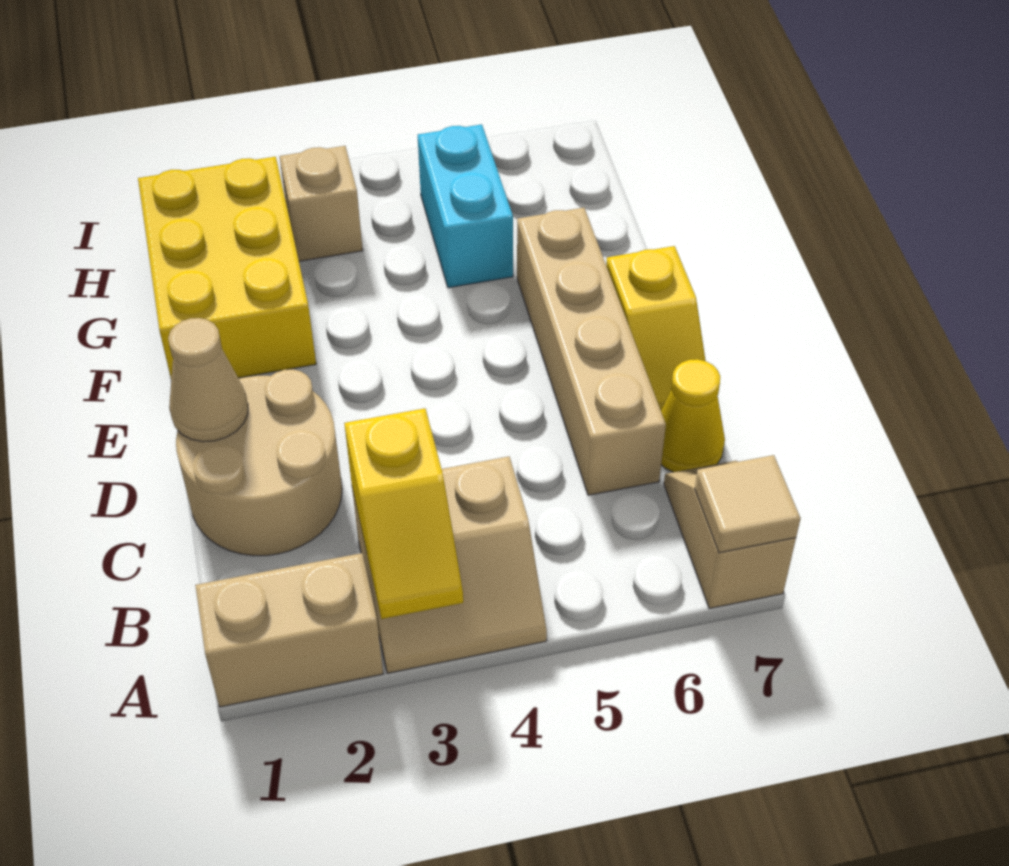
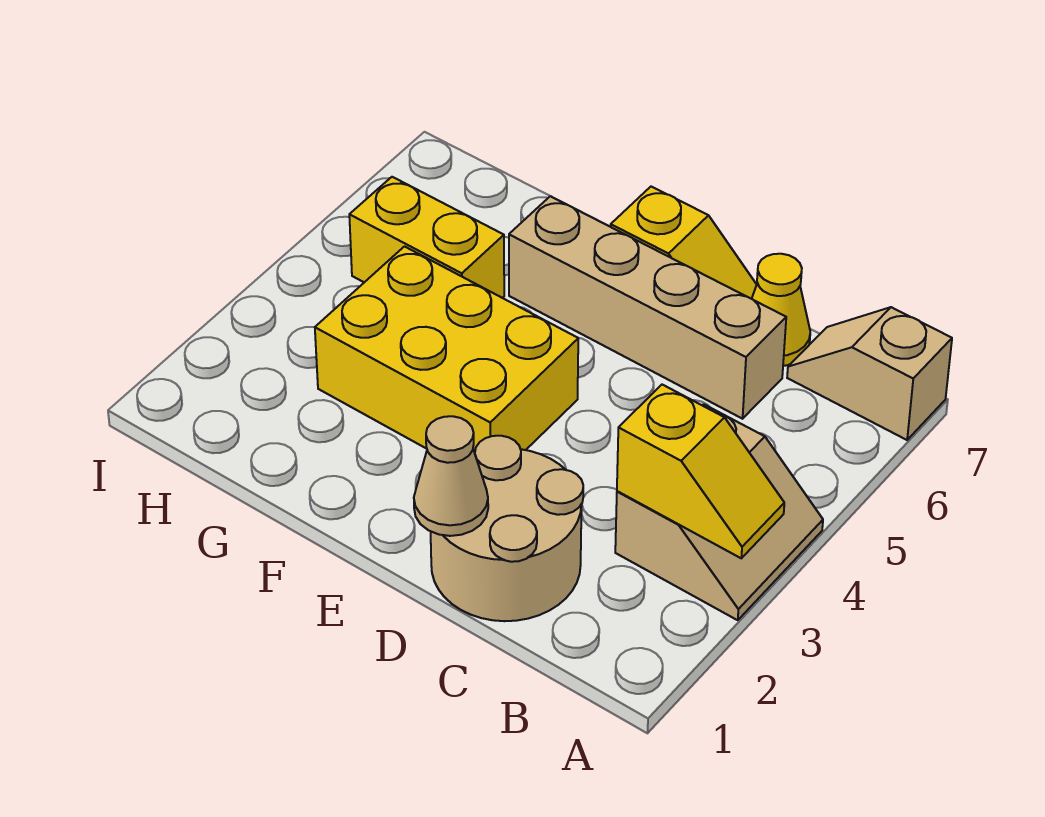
tan brick A1:A2 level 1 -> none
tan tile A7 level 2 -> none
yellow brick F1:H2 level 1 -> yellow brick E3:G4 level 1
cyan brick G5:H5 level 1 -> yellow brick G5:H5 level 1
tan brick H3 level 1 -> none

